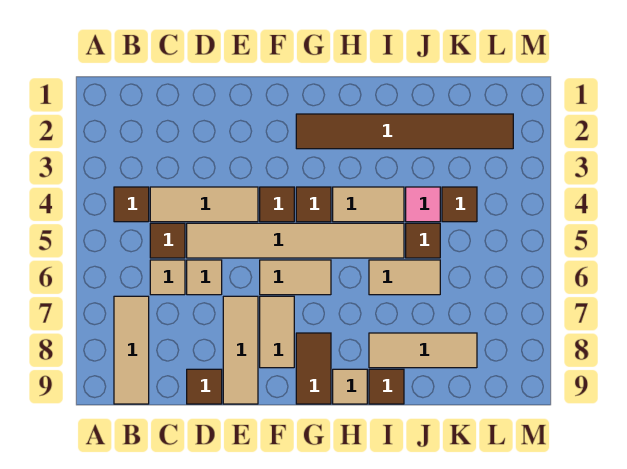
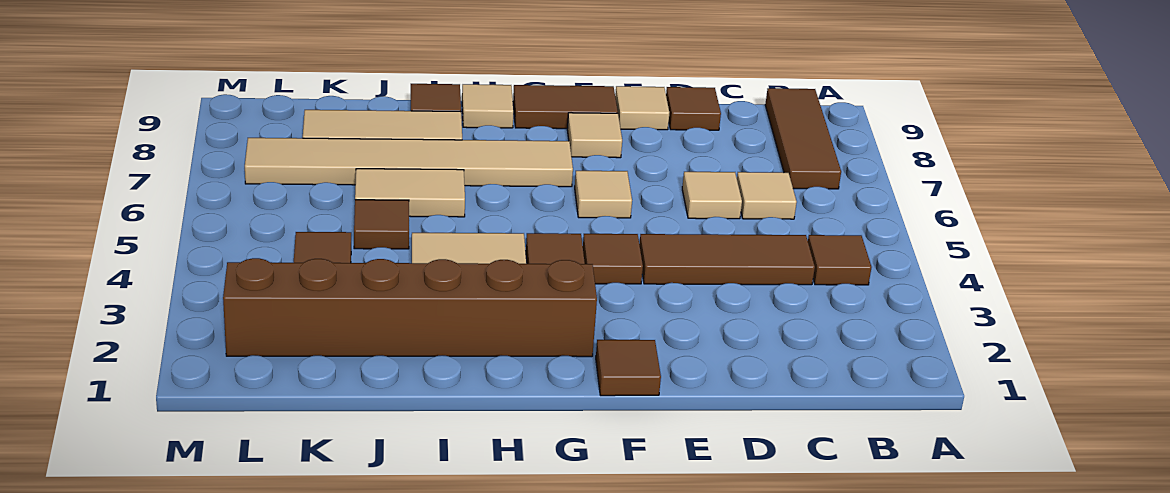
tan tile B7:B9 level 1 -> brown tile B7:B9 level 1
tan tile C4:E4 level 1 -> brown tile C4:E4 level 1
brown tile C5 level 1 -> brown tile F1 level 1
tan tile D5:I5 level 1 -> tan tile G7:L7 level 1
tan tile E7:E9 level 1 -> tan tile E9 level 1
tan tile F6:G6 level 1 -> tan tile F6 level 1
tan tile F7:F8 level 1 -> tan tile F8 level 1
brown tile G2:L2 level 1 -> brown brick G2:L2 level 1
brown tile G8:G9 level 1 -> brown tile F9:G9 level 1
pink tile J4 level 1 -> none

